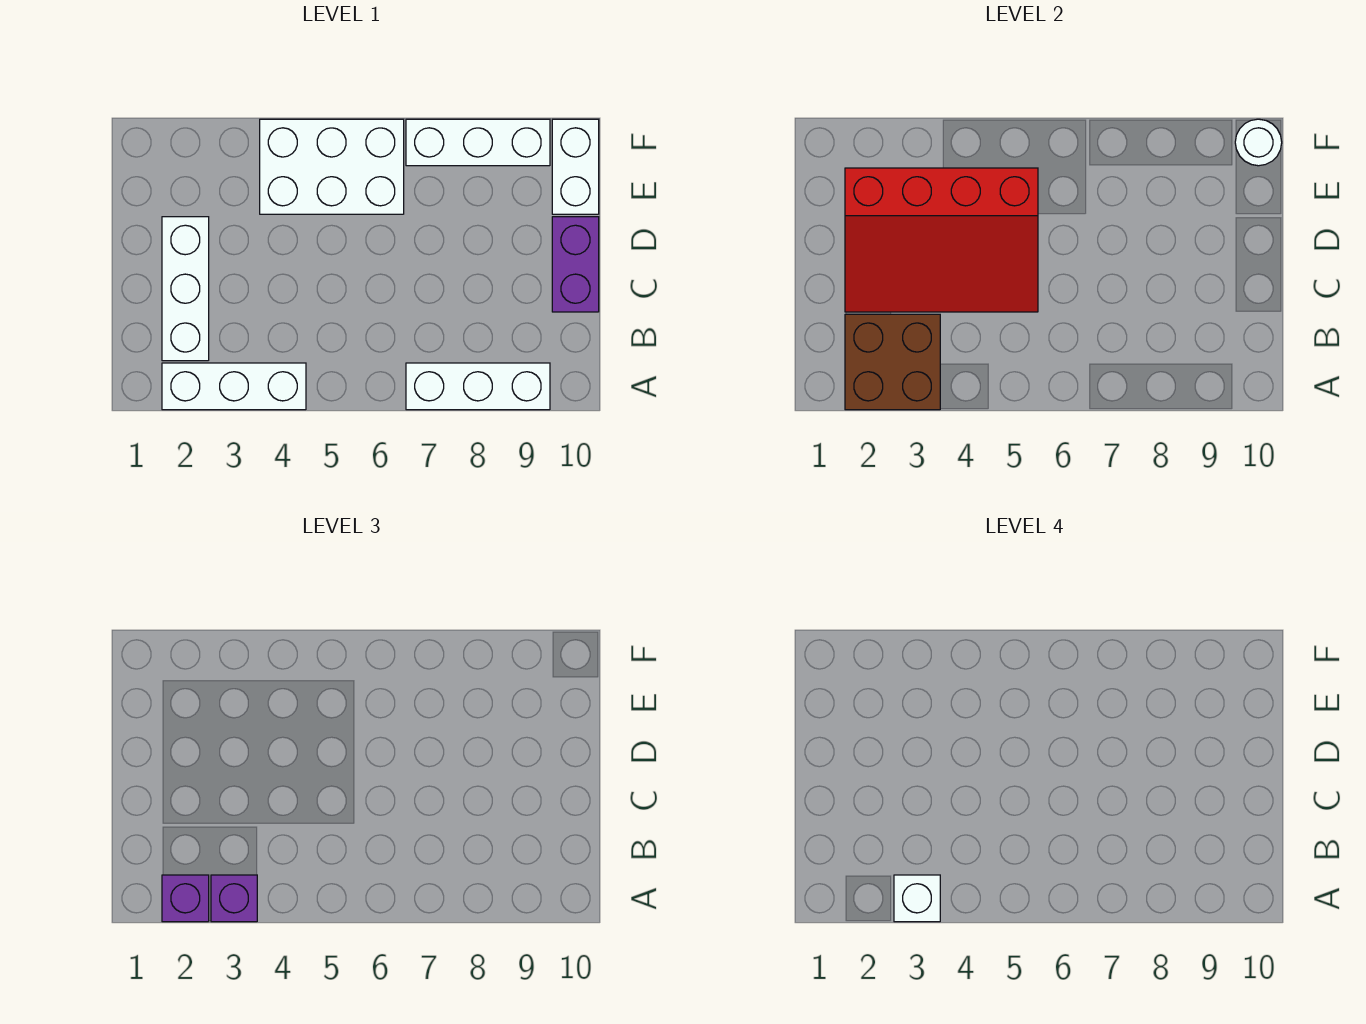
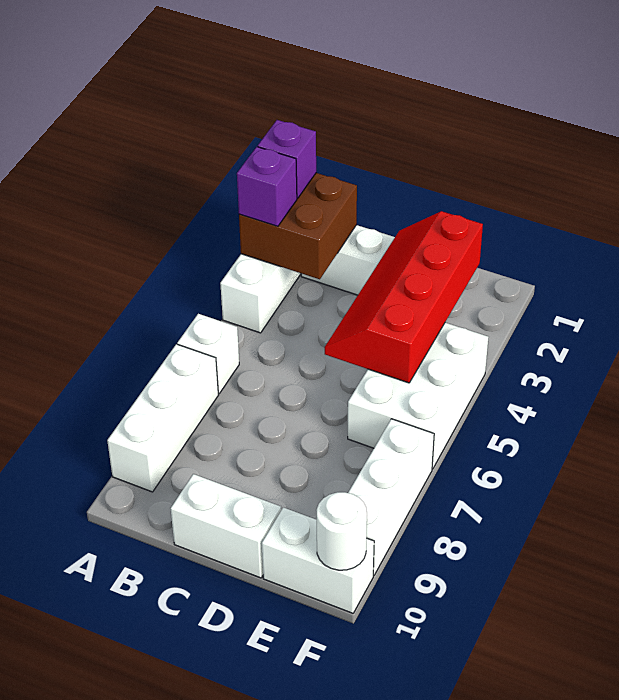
white brick A3 level 4 -> white brick A6 level 1
red slope C2:E5 level 2 top E -> red slope D2:E5 level 2 top E
purple brick C10:D10 level 1 -> white brick C10:D10 level 1

